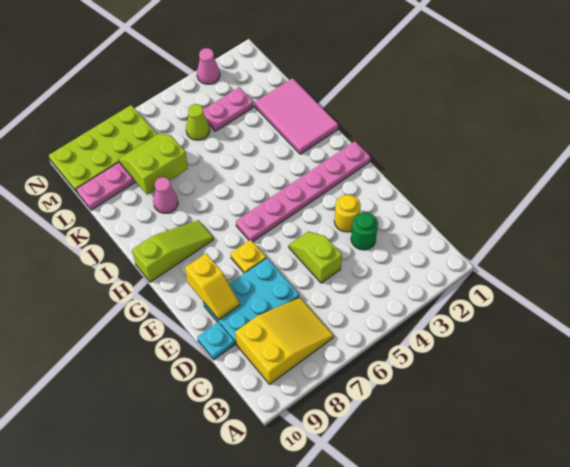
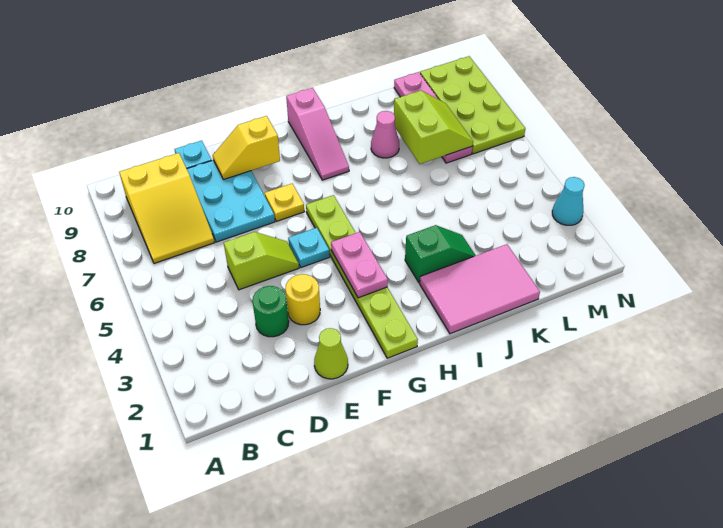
none -> cyan plate F5 level 1
pink plate G1:G6 level 1 -> lime plate G1:G6 level 1
lime slope H8:H10 level 1 top 10 -> pink slope H8:H10 level 1 top 10
none -> green slope I3:J3 level 1 top I
pink plate L3:L4 level 1 -> pink plate G3:G4 level 2
lime cone L5 level 1 -> lime cone E1 level 1
pink cone N3 level 1 -> cyan cone N3 level 1

